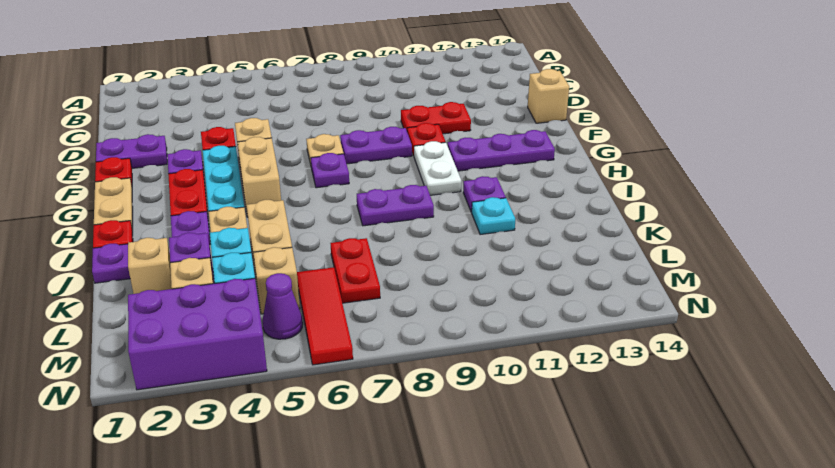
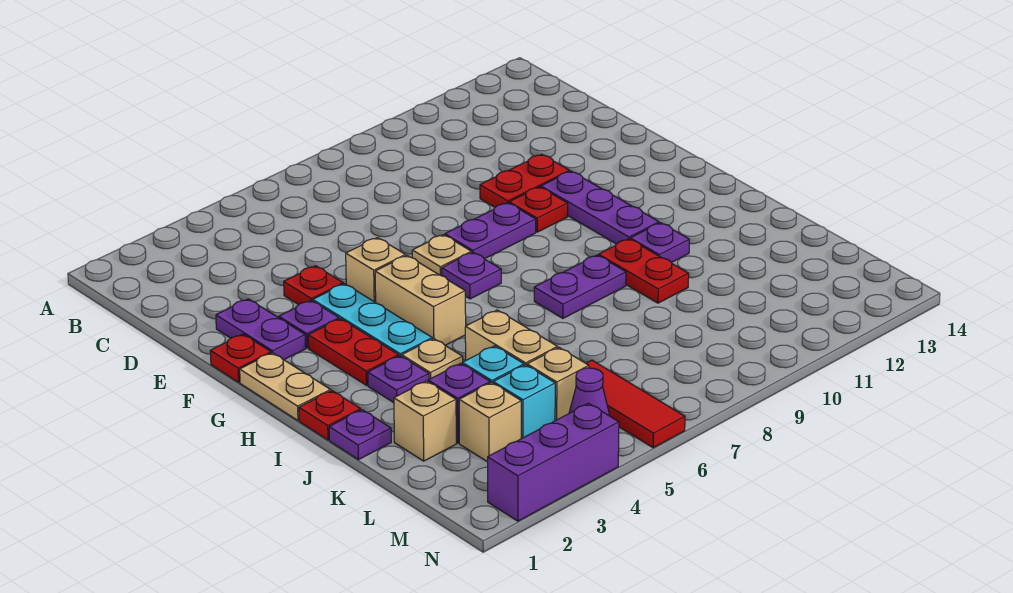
purple plate E1:E2 level 1 -> purple plate E2:F2 level 1
tan brick E14 level 1 -> none
white plate G10:H10 level 1 -> none
purple plate G11:G13 level 1 -> purple plate F11:H11 level 1
cyan plate J11 level 1 -> none
red plate K7:L7 level 1 -> red plate I10:J10 level 1
purple brick M2:N4 level 1 -> purple brick N2:N4 level 1

